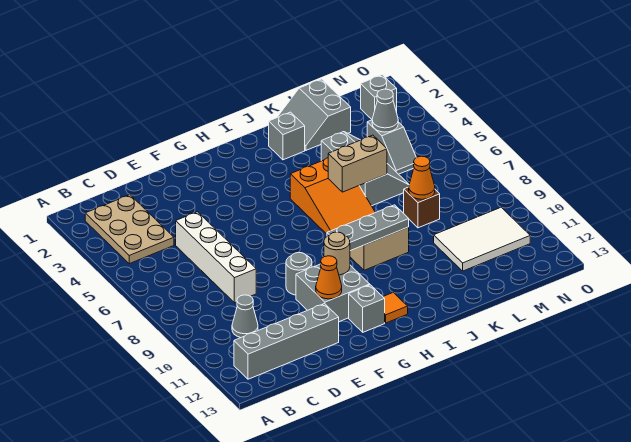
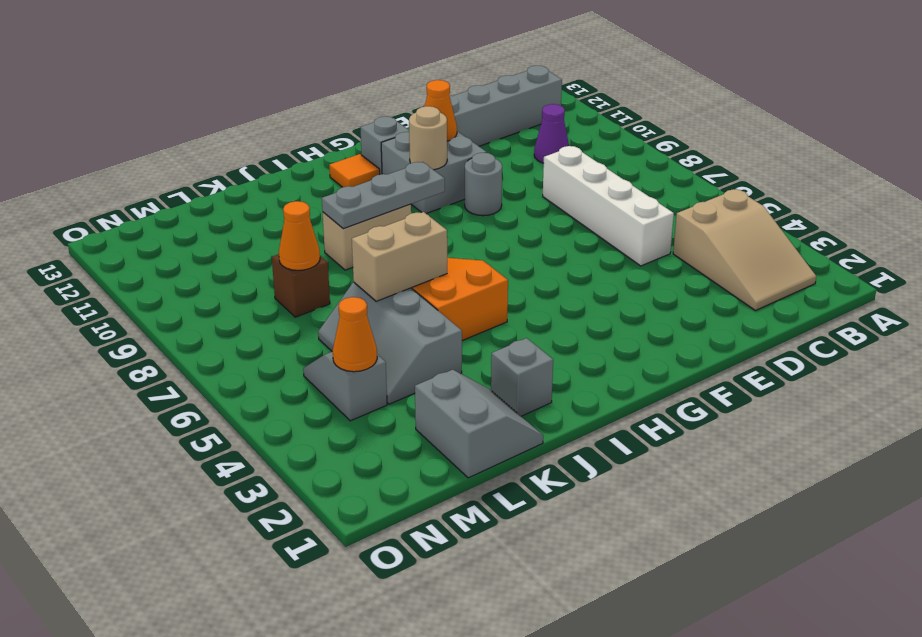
tan plate B2:C4 level 1 -> tan slope B2:C4 level 1 top 4
grey cone C10 level 1 -> purple cone C10 level 1
white tile L10:N11 level 1 -> none
grey cone M4 level 2 -> orange cone M4 level 2
grey brick N2 level 1 -> none

